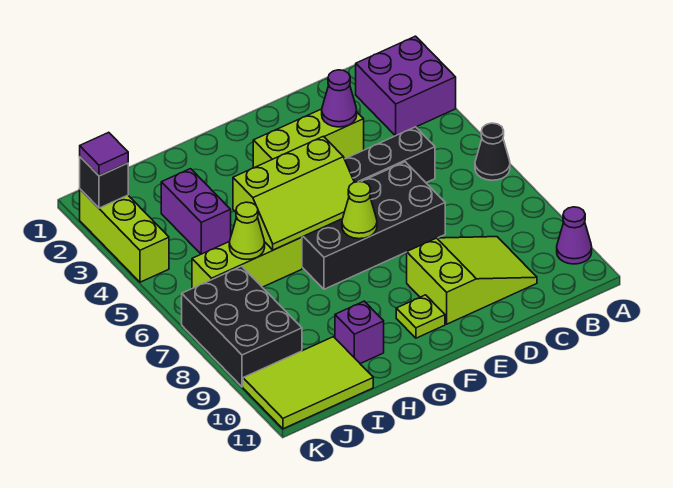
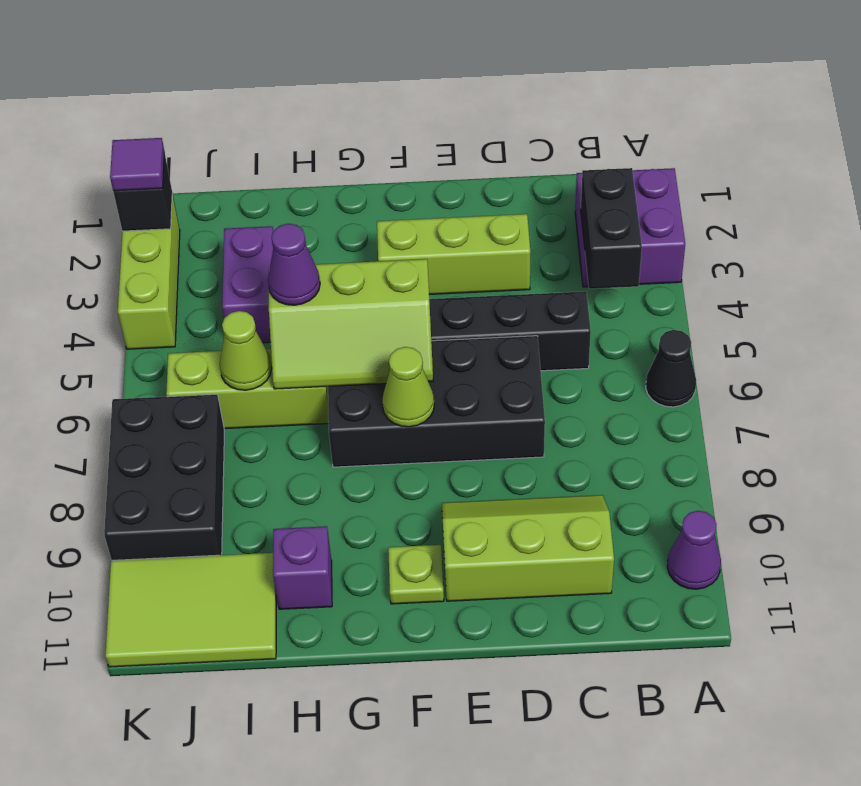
none -> black brick B3:B4 level 2
lime slope C9:E10 level 1 top E -> lime slope C9:E10 level 1 top 10
purple cone D3 level 2 -> purple cone H5 level 3

